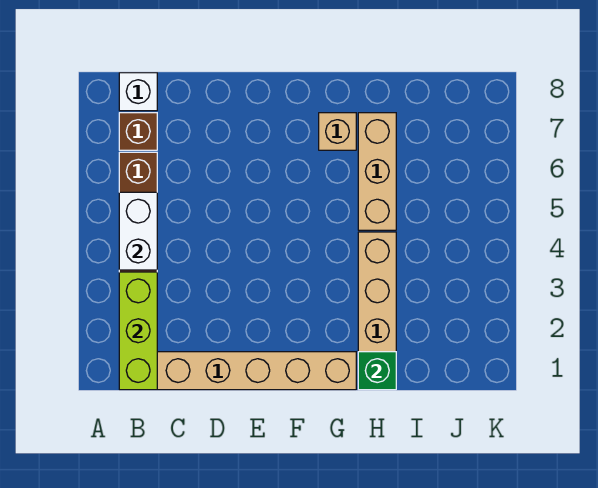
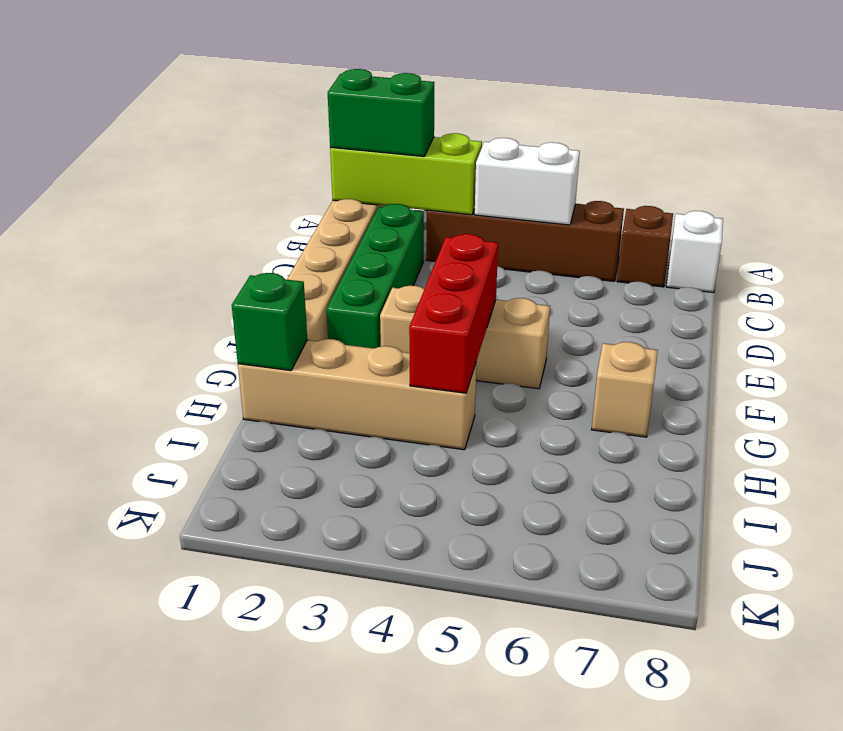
none -> green brick B1:B2 level 3
none -> green brick C2:F2 level 1
none -> red brick F4:H4 level 2
tan brick H5:H7 level 1 -> tan brick F3:F5 level 1

